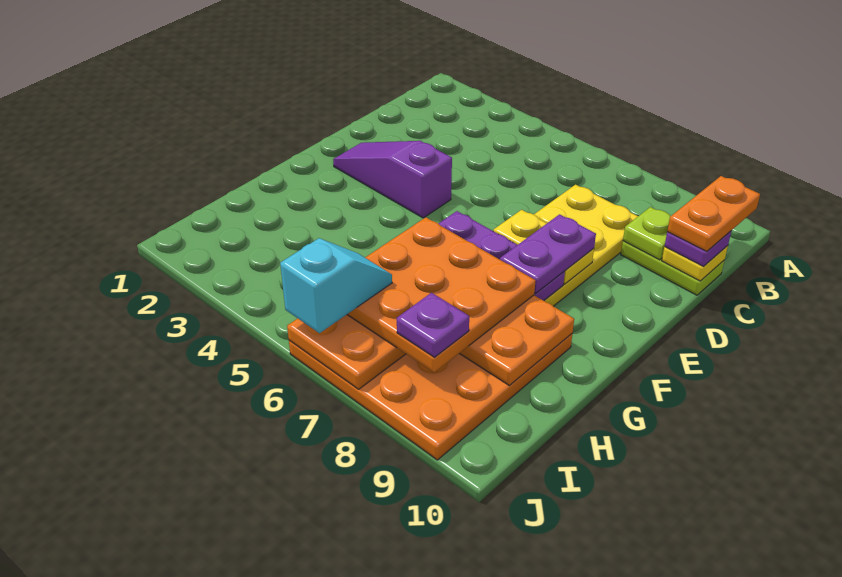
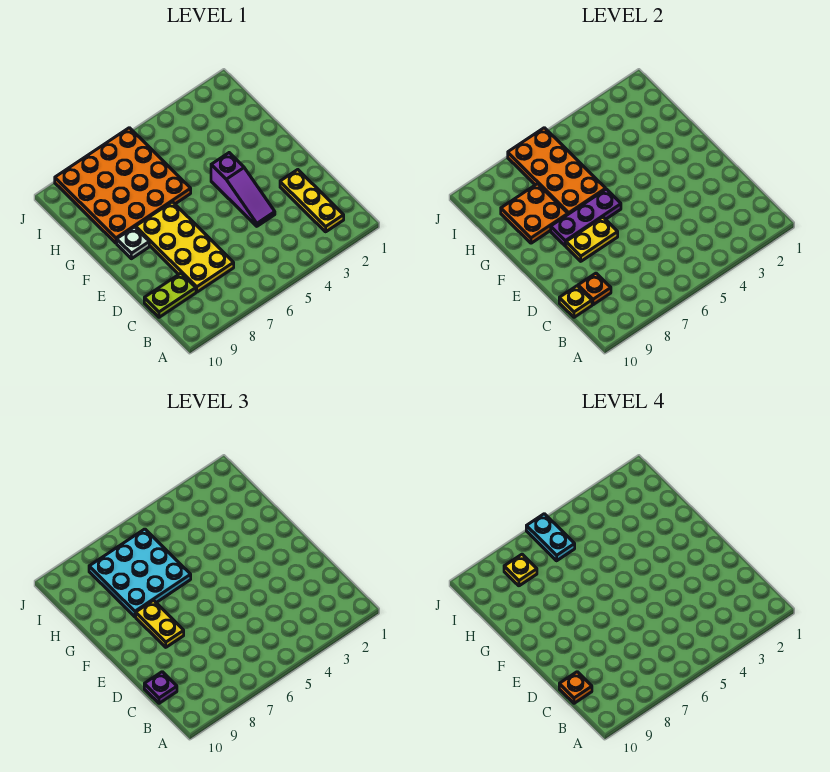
none -> yellow plate B2:D2 level 1
orange plate B10:C10 level 4 -> orange plate C10 level 4
lime plate C9 level 2 -> orange plate C9 level 2
purple slope E2:E4 level 1 top 4 -> purple slope D4:F4 level 1 top F
purple plate E8:F8 level 3 -> yellow plate E8:F8 level 3
none -> white plate F9 level 1
orange plate G6:I8 level 3 -> cyan plate G6:I8 level 3
cyan slope I6:J6 level 4 top J -> cyan plate I6:J6 level 4
purple plate I8 level 4 -> yellow plate I8 level 4

